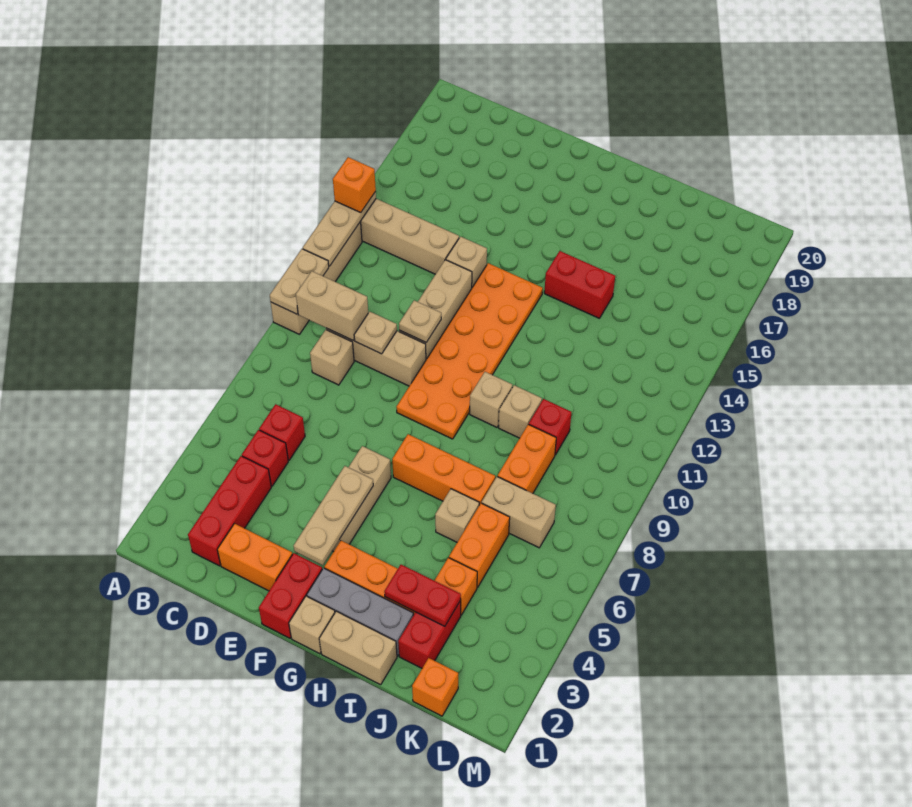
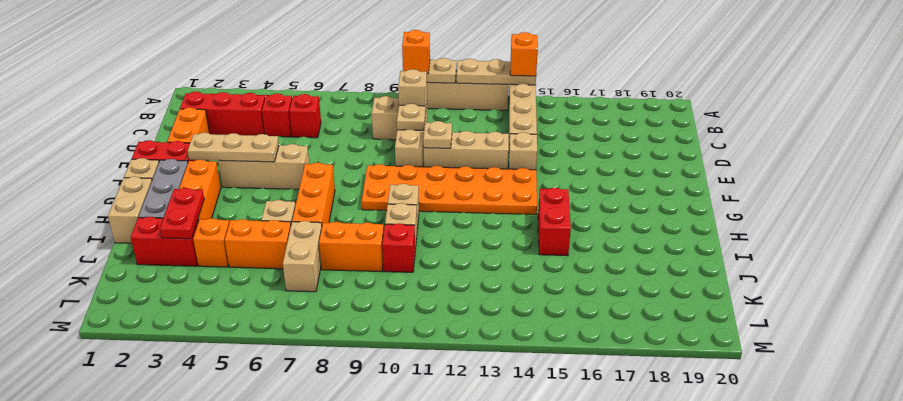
tan brick B10:C10 level 2 -> tan brick C10 level 2
orange brick K1 level 1 -> orange brick A10 level 3

